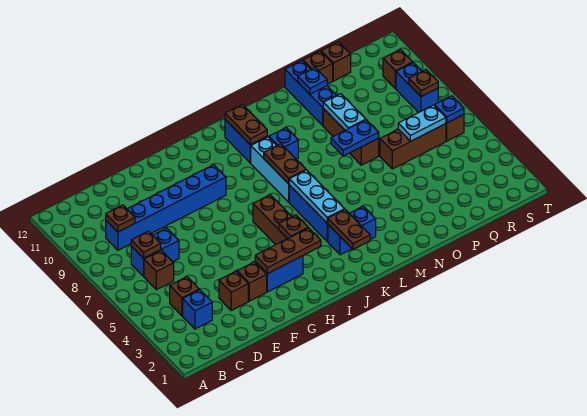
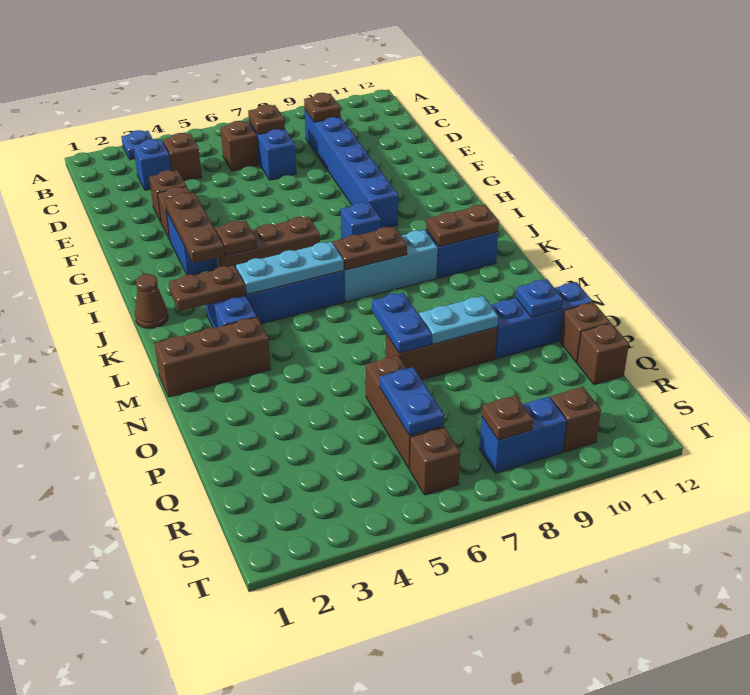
none -> brown cone J1 level 1
blue brick L9 level 1 -> blue brick I8 level 1
none -> brown brick M1:M3 level 1
cyan plate Q6:R6 level 2 -> blue plate Q6:R6 level 2
blue plate S6 level 2 -> blue plate A3 level 1

